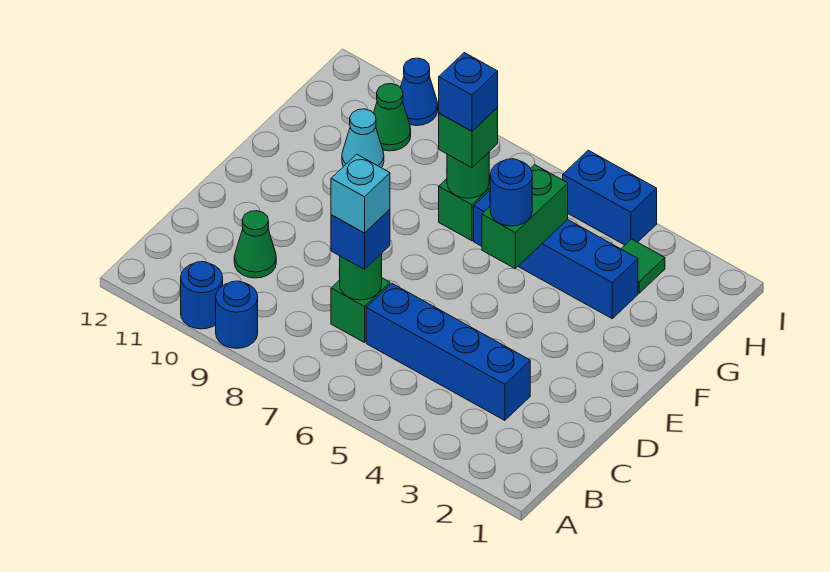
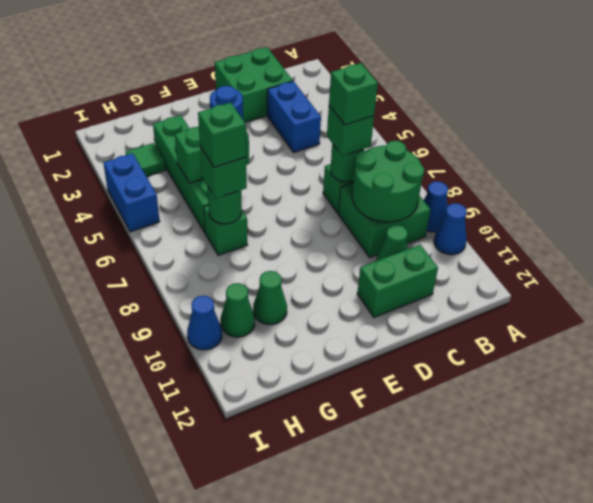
blue round brick A9 level 1 -> blue cone A9 level 1
blue round brick A10 level 1 -> blue cone A10 level 1
none -> green brick B8:C9 level 1
none -> green round brick B8:C9 level 2
none -> green brick C1:D2 level 1
blue brick C3:C6 level 1 -> blue brick C3:C4 level 1
blue brick C7 level 3 -> green brick C7 level 3
cyan brick C7 level 4 -> green brick C7 level 4
none -> green brick C11:D11 level 1
blue brick G3:G6 level 1 -> green brick G3:G6 level 1
blue brick G7 level 4 -> green brick G7 level 4
cyan cone G10 level 1 -> green cone G10 level 1

